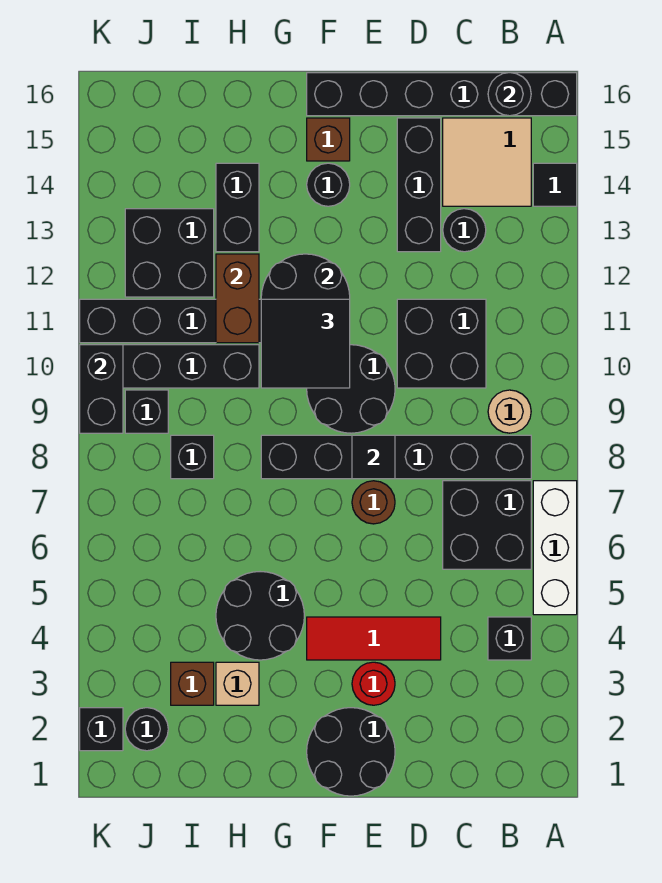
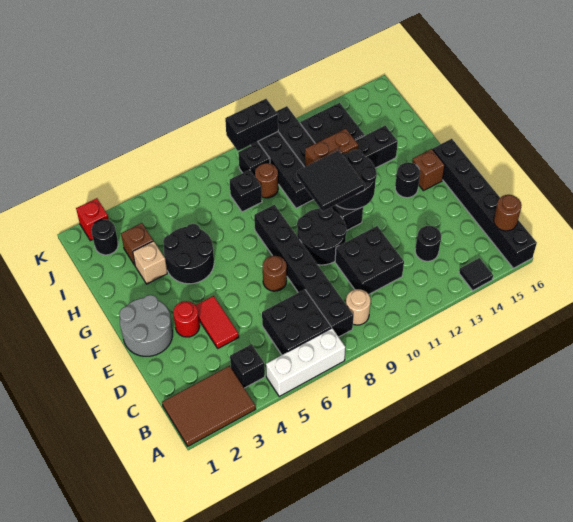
none -> brown tile A1:B3 level 1
tan tile B14:C15 level 1 -> none
black round brick B16 level 2 -> brown round brick B16 level 2
red tile D4:F4 level 1 -> red tile D4:E4 level 1
black brick D13:D15 level 1 -> none
black round brick E1:F2 level 1 -> grey round brick E1:F2 level 1
black tile E8 level 2 -> none
none -> brown round brick I9 level 1
black brick K2 level 1 -> red brick K2 level 1

